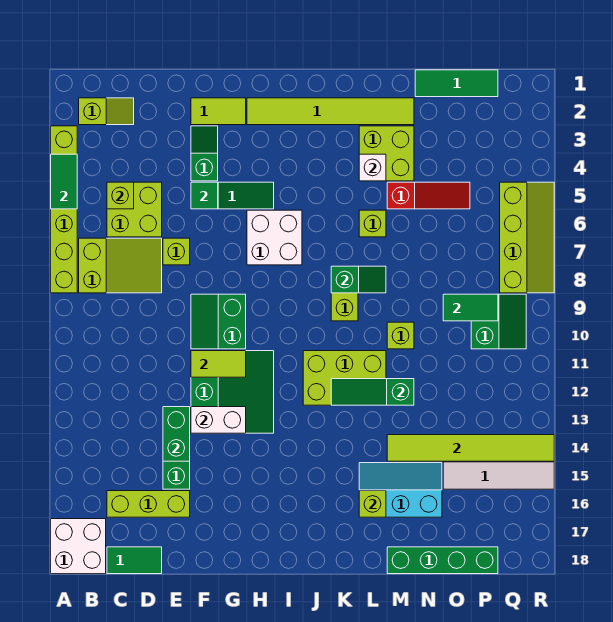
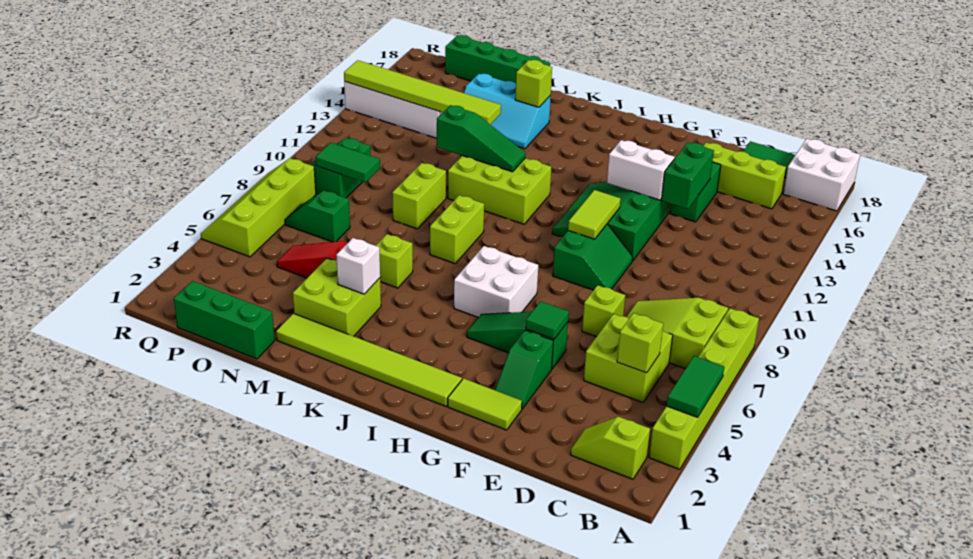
lime tile F11:G11 level 2 -> lime tile G10:G11 level 2
green slope K8:L8 level 2 top K -> green slope O7:P7 level 1 top O
lime brick M10 level 1 -> lime brick M9:M10 level 1
green tile N1:P1 level 1 -> green brick N1:P1 level 1

